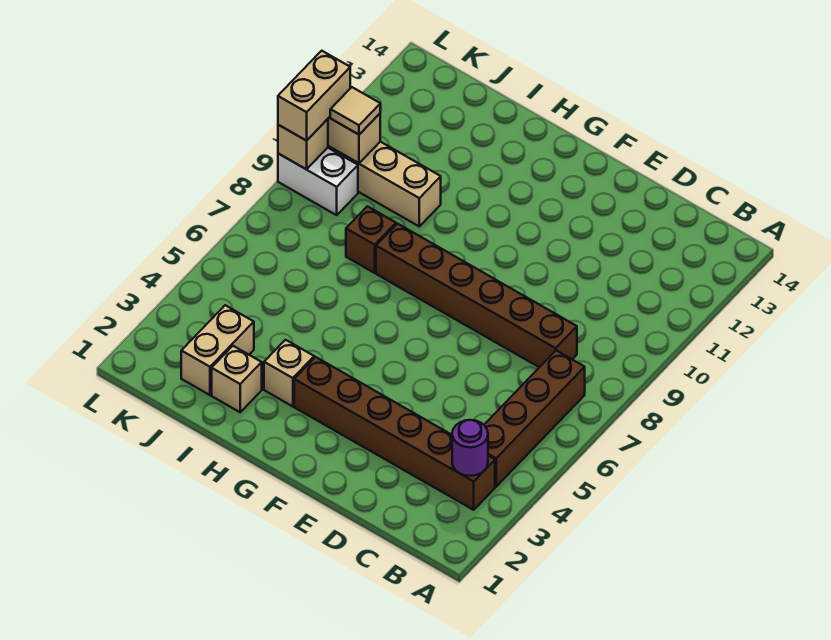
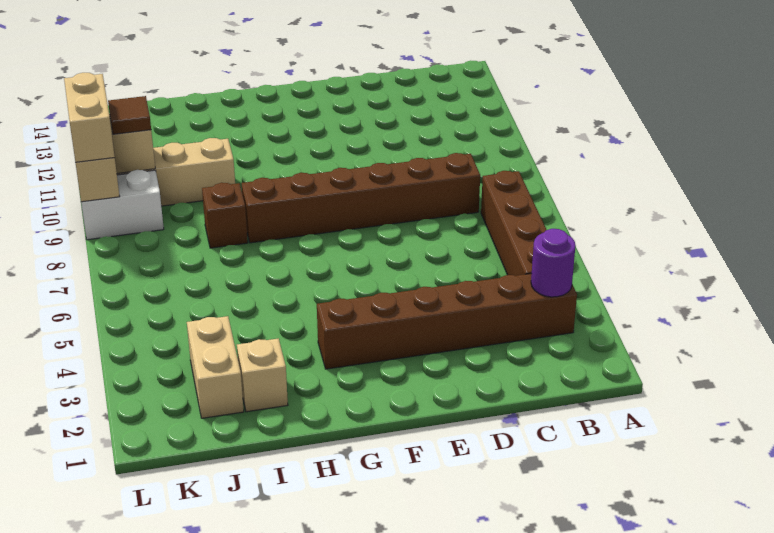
tan brick H3 level 1 -> none
tan tile K10 level 3 -> brown tile K10 level 3

